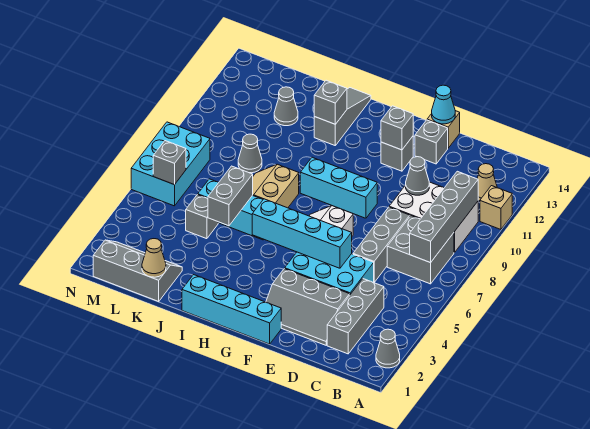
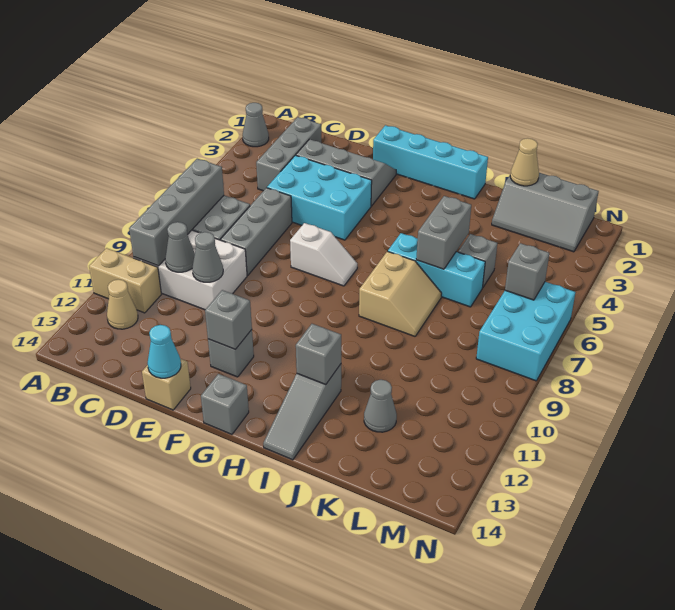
tan brick A11 level 1 -> tan brick A11:B11 level 1
cyan brick E5:H5 level 2 -> none
grey brick E13 level 1 -> grey brick G14 level 1
cyan brick F9:H9 level 1 -> none
grey cone K9 level 1 -> grey cone C10 level 2

